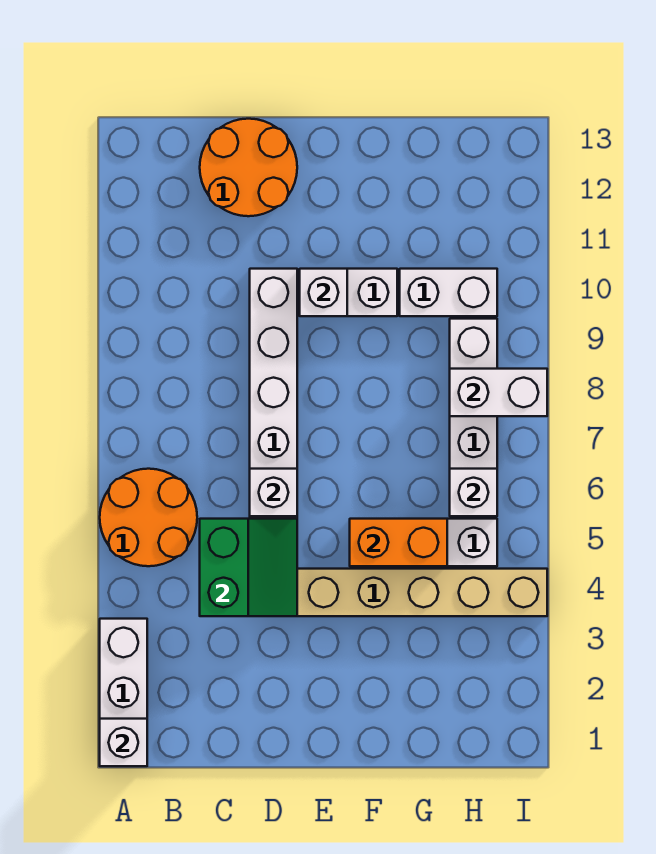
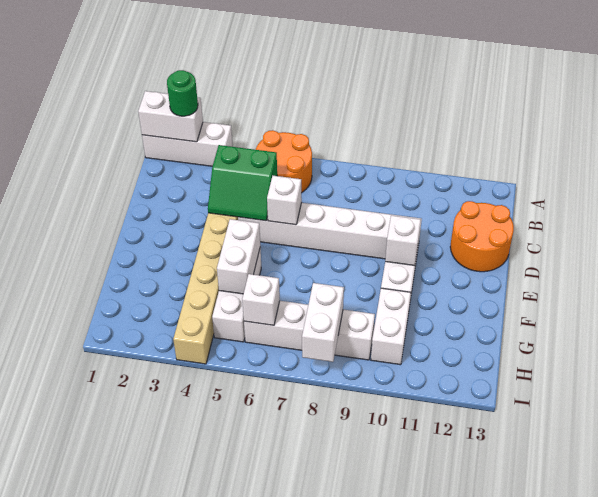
white brick A1 level 2 -> white brick A1:A2 level 2
none -> green round brick A2 level 3
orange brick F5:G5 level 2 -> white brick F5:G5 level 2

